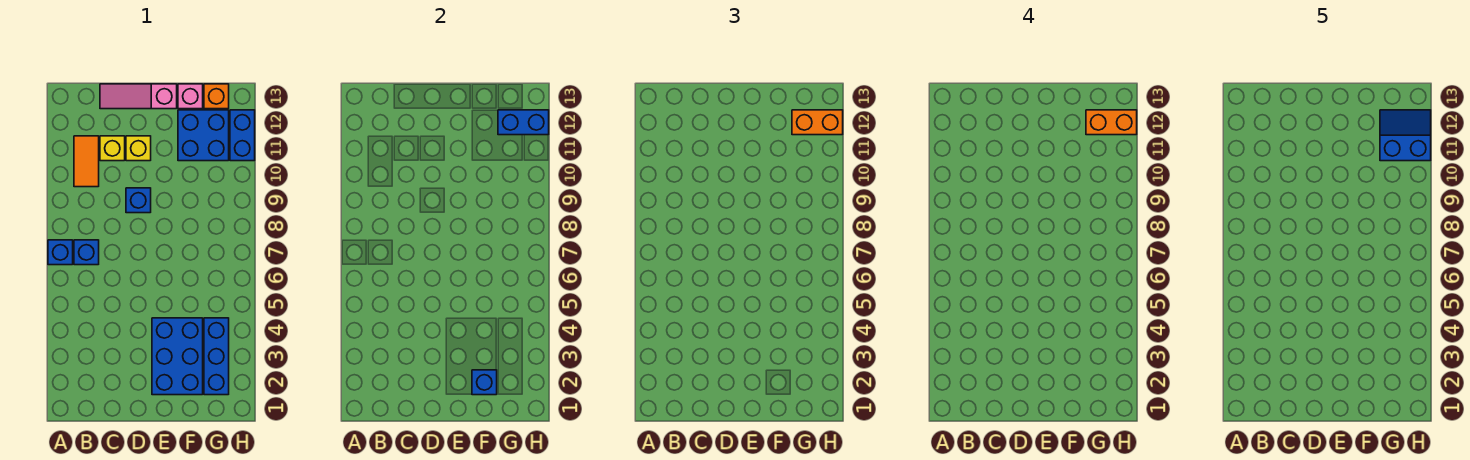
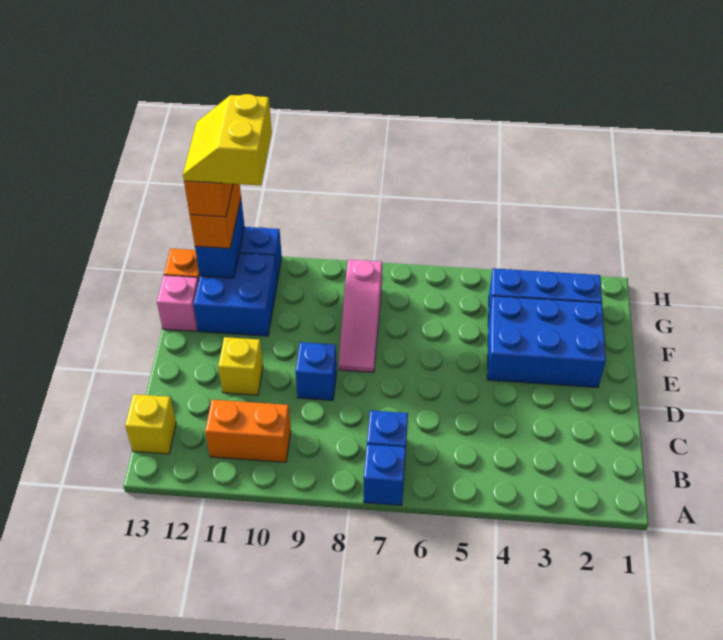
orange tile B10:B11 level 1 -> orange brick B10:B11 level 1
yellow brick C11 level 1 -> yellow brick B13 level 1
pink slope C13:E13 level 1 top E -> pink slope E8:G8 level 1 top G
blue brick F2 level 2 -> none
blue slope G11:H12 level 5 top 11 -> yellow slope G11:H12 level 5 top 11

